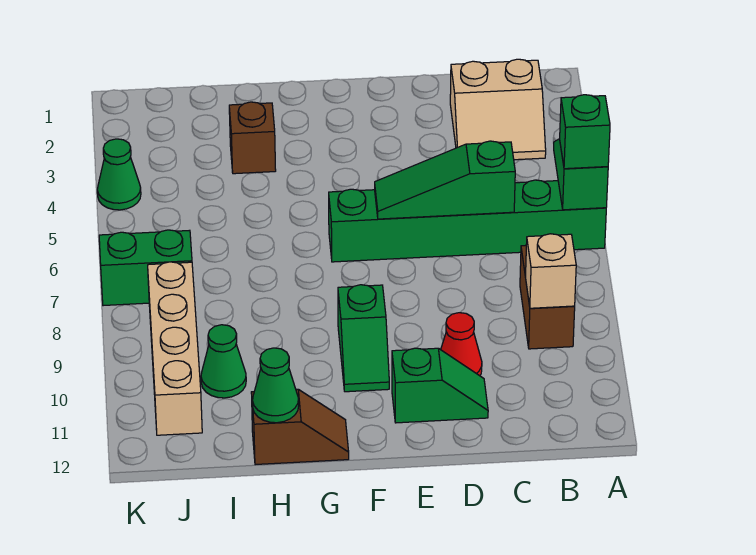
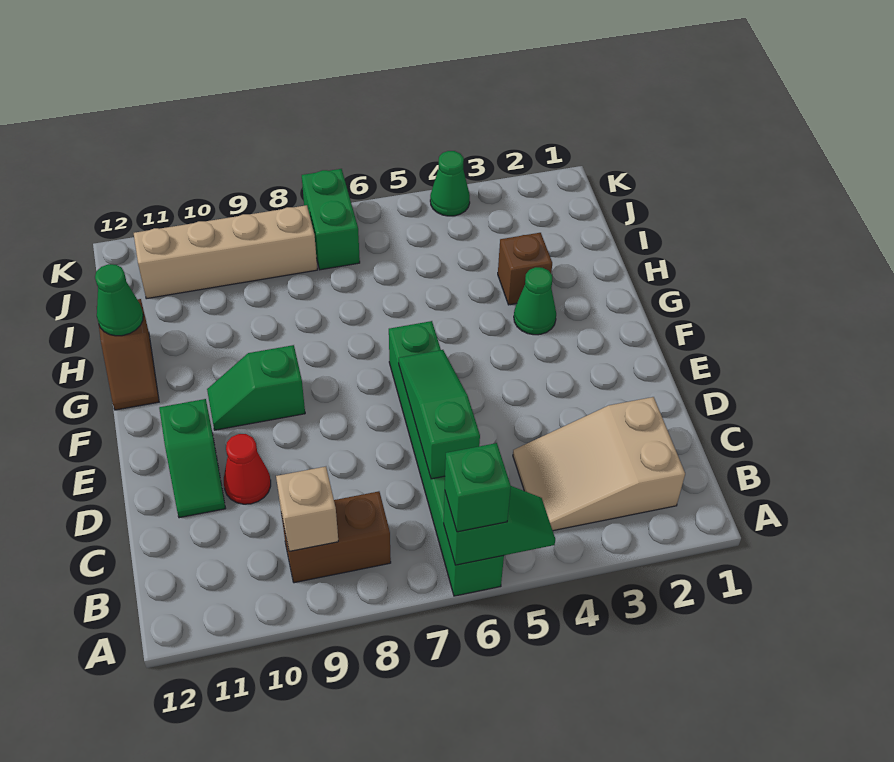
tan slope B2:C3 level 1 top 2 -> tan slope B2:C4 level 1 top 2
green cone I10 level 1 -> green cone G3 level 1

